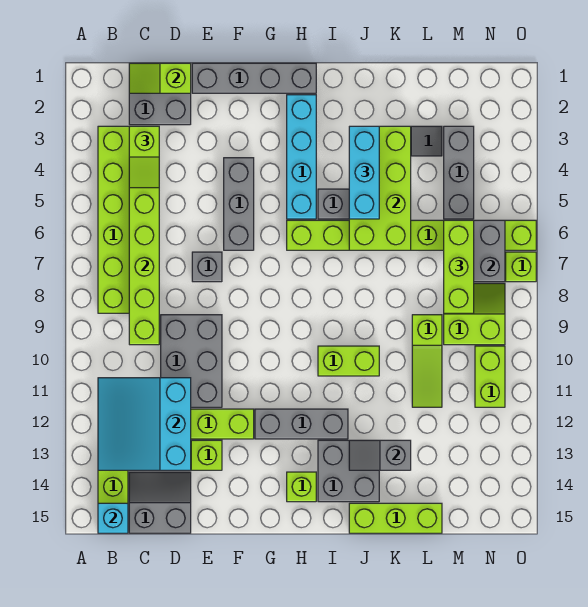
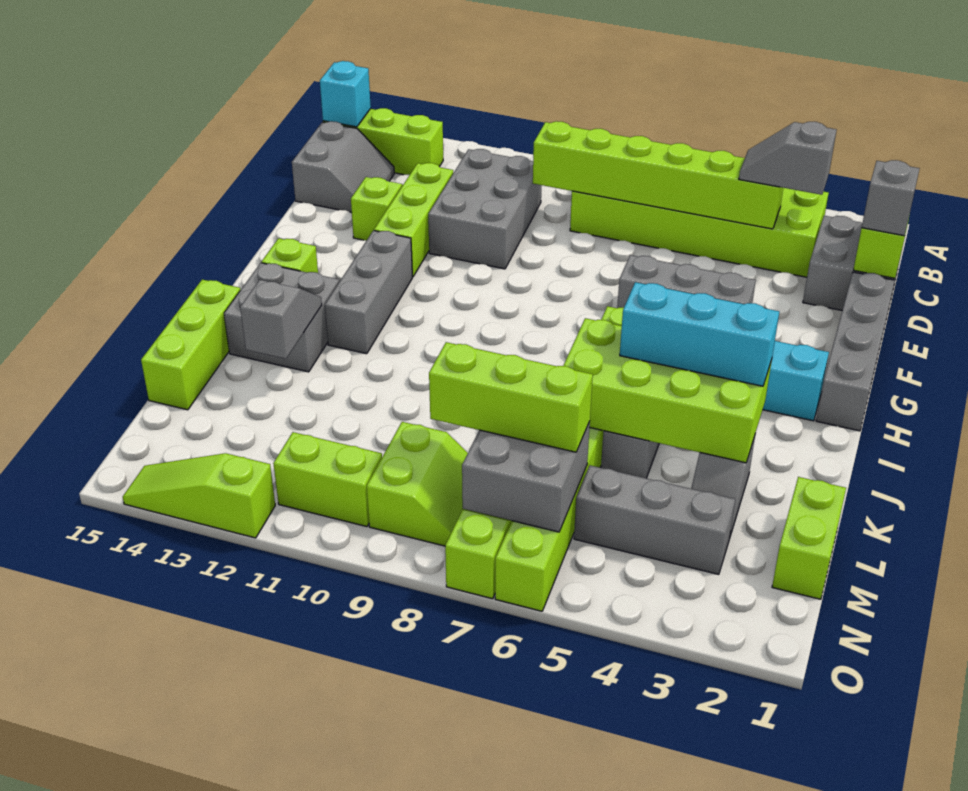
cyan slope B11:D13 level 2 top D -> none
lime slope C3:C4 level 3 top 3 -> grey slope C3:C4 level 3 top 3
grey brick D9:E11 level 1 -> grey brick C10:E11 level 1
grey brick E7 level 1 -> grey brick D1 level 3
lime brick I10:J10 level 1 -> lime brick L1:M1 level 1
lime slope L9:L11 level 1 top 9 -> lime slope O12:O14 level 1 top 12

